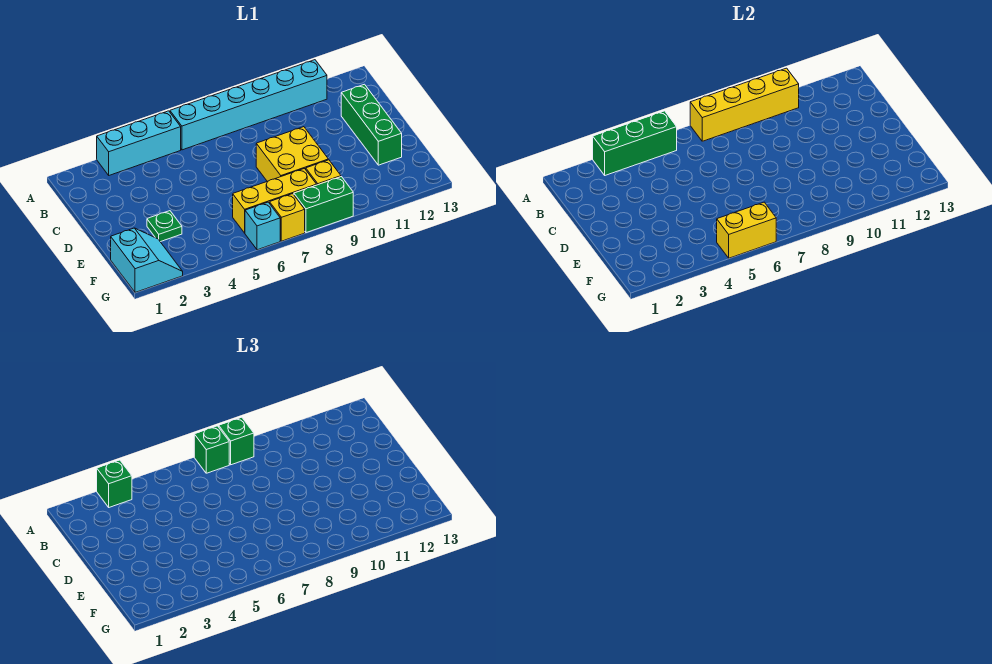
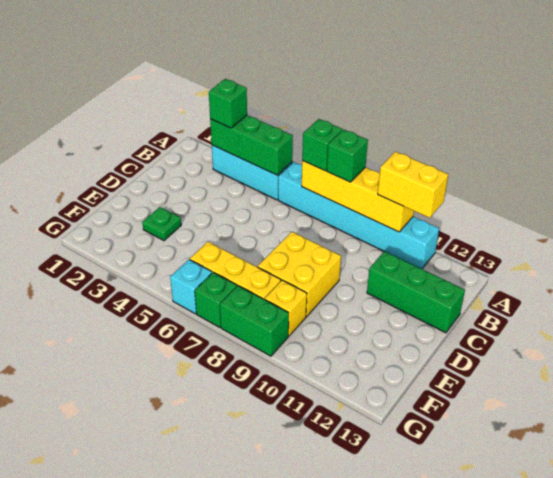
green brick C12:E12 level 1 -> green brick C11:C13 level 1
cyan slope F1:G2 level 1 top 1 -> none
yellow brick G5:G6 level 2 -> yellow brick A10:A11 level 3
yellow brick G7 level 1 -> green brick G7 level 1

